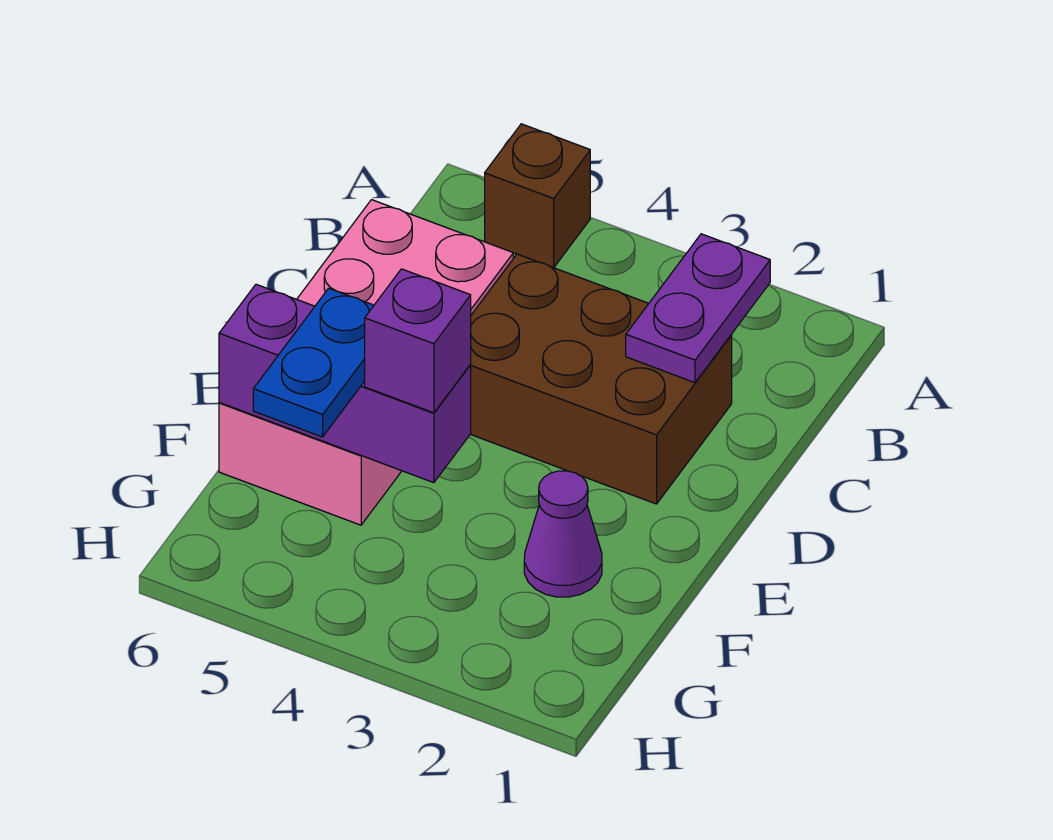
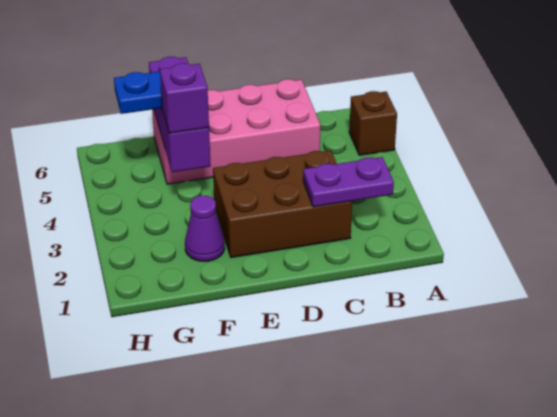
brown brick C2:D4 level 1 -> brown brick C2:E3 level 1

